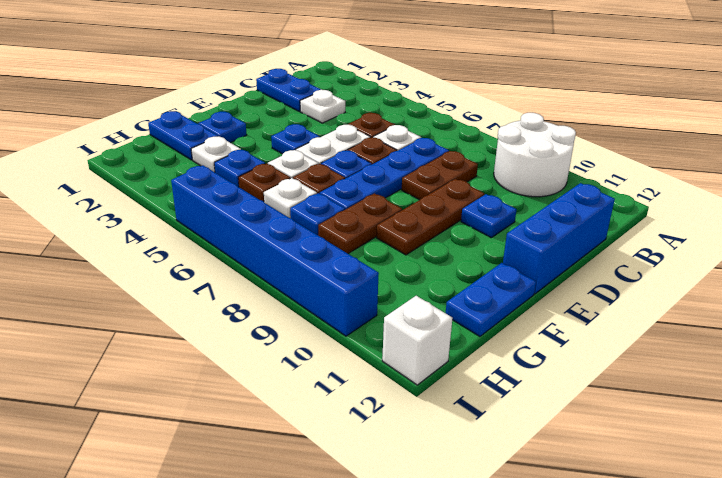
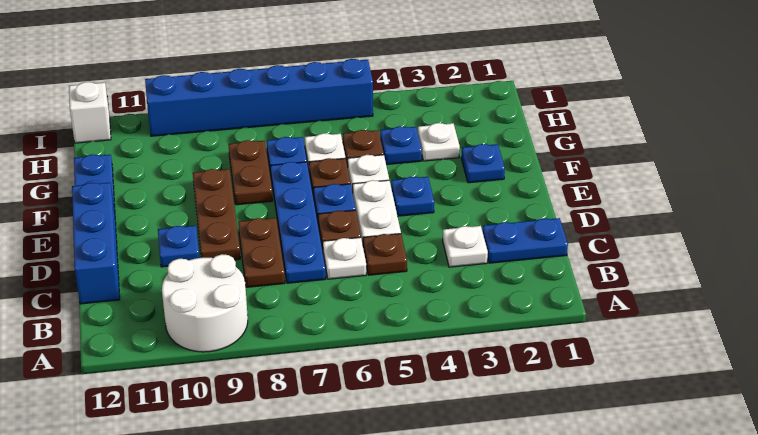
blue plate G1:G2 level 1 -> none

